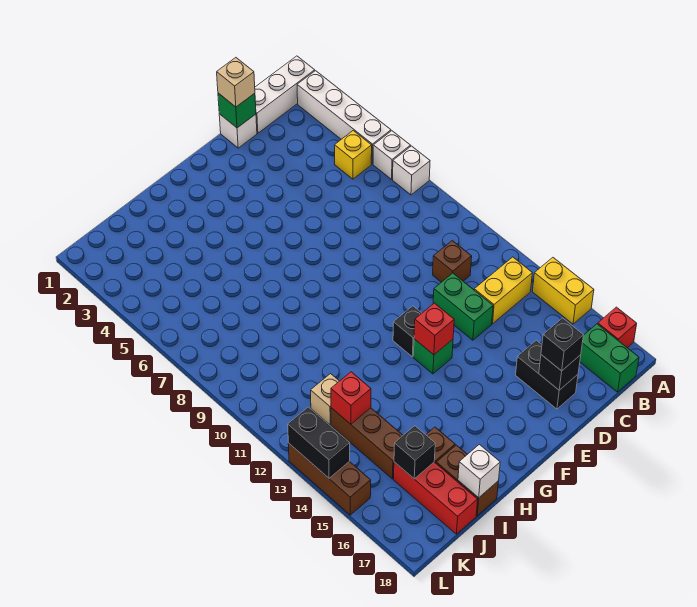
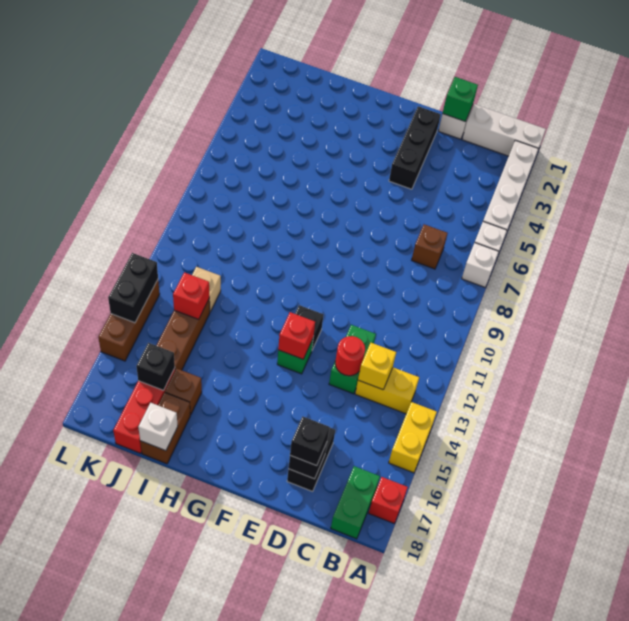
yellow brick B5 level 1 -> yellow brick C13 level 2
brown brick C11 level 1 -> brown brick C7 level 1
tan brick D1 level 3 -> none
none -> red round brick D13 level 2
none -> black brick E2:E4 level 1

